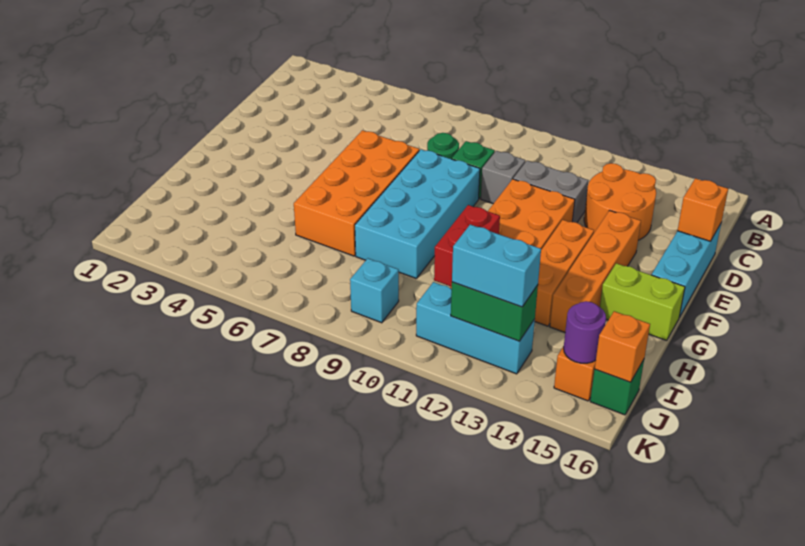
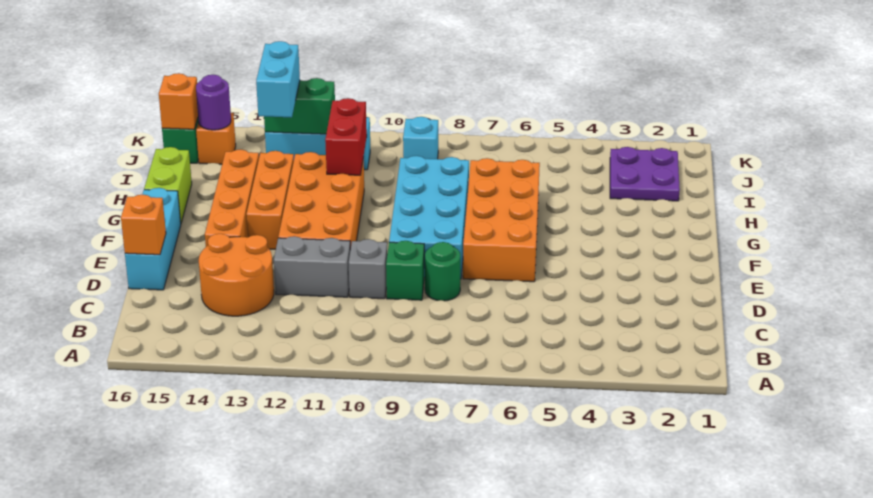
lime brick G15:G16 level 1 -> lime brick G16:H16 level 1
none -> purple plate I2:J3 level 1
cyan brick J12:J13 level 3 -> cyan brick I13:J13 level 3

